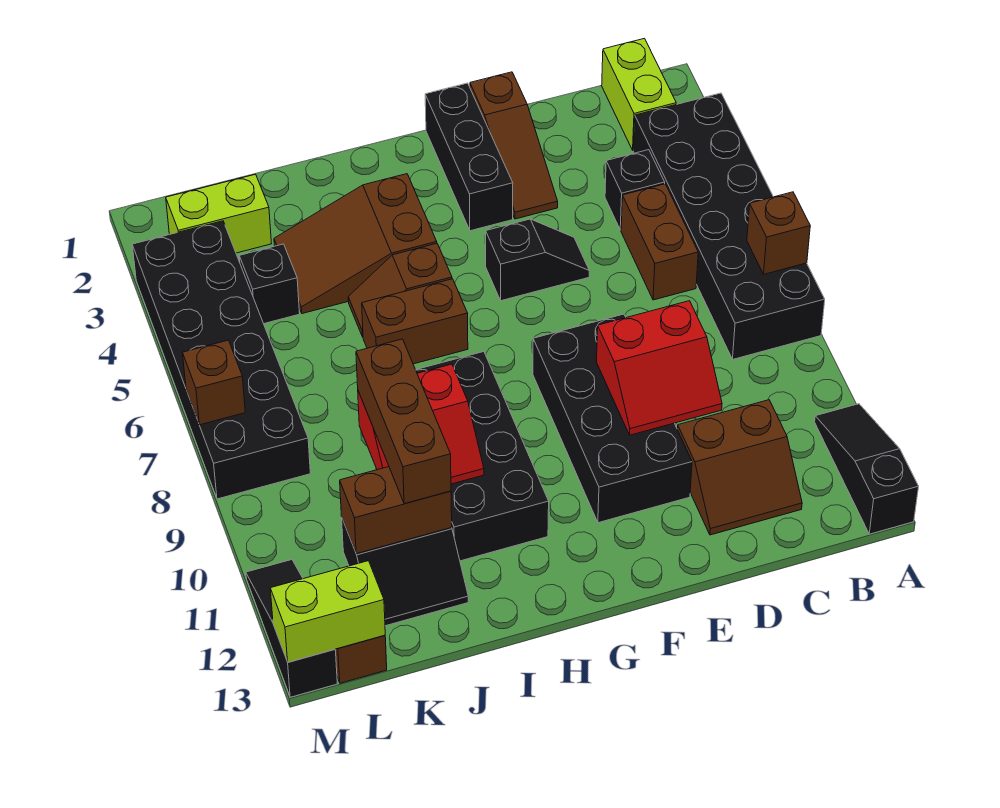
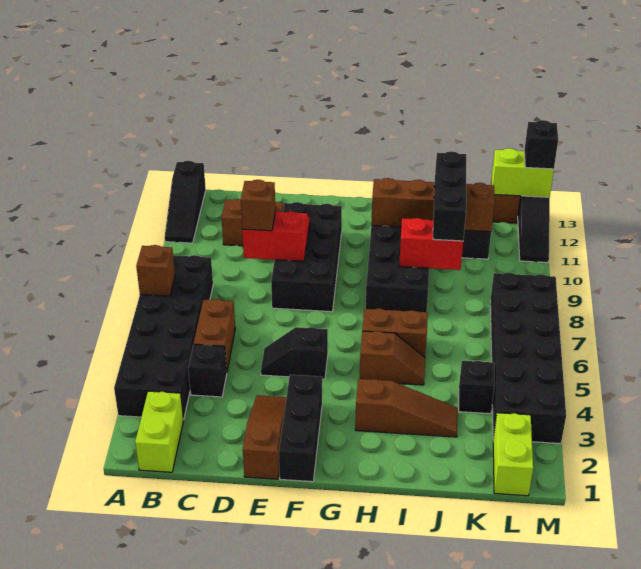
brown slope H3:J4 level 1 top H -> brown slope H3:J3 level 1 top H
brown brick J9:J11 level 3 -> black brick J9:J11 level 3
brown brick J11:K11 level 2 -> brown brick H11:K11 level 2
lime brick K2:L2 level 1 -> lime brick L1:L2 level 1
brown brick M7 level 2 -> brown brick D9 level 3
none -> black brick M13 level 3

